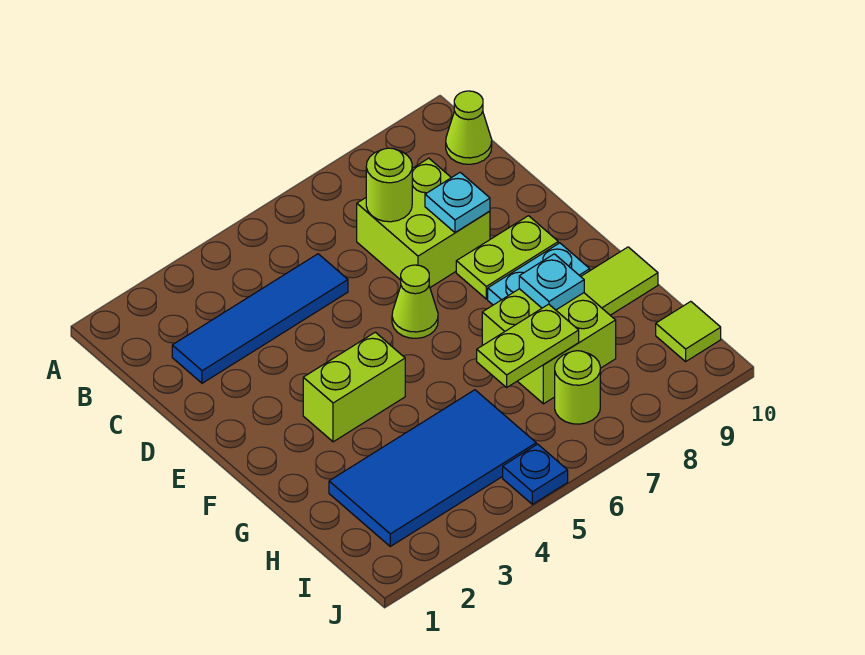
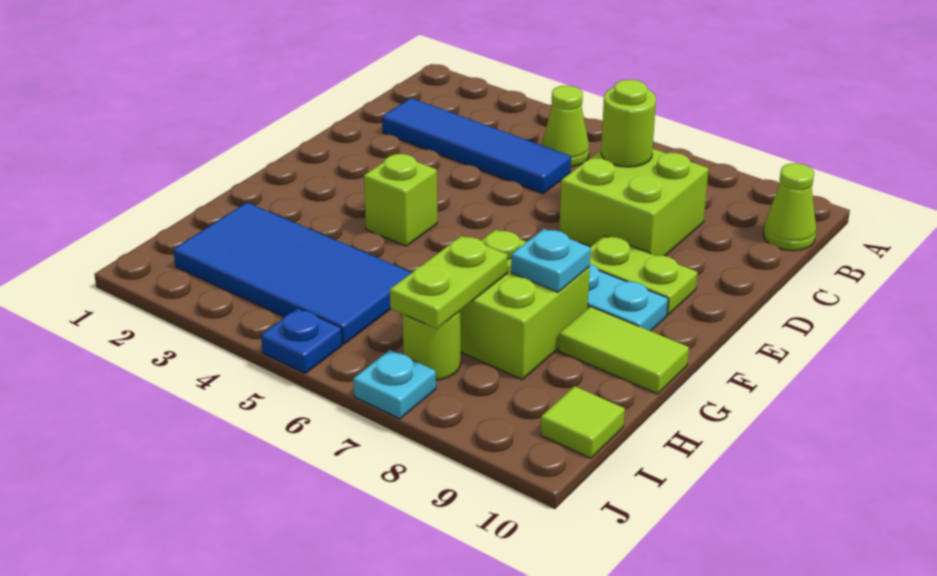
cyan plate D8 level 2 -> cyan plate J7 level 1
lime cone E6 level 1 -> lime cone B5 level 1
lime brick F3:F4 level 1 -> lime brick F4 level 1
lime plate H6:H7 level 2 -> lime plate H7:I7 level 2

